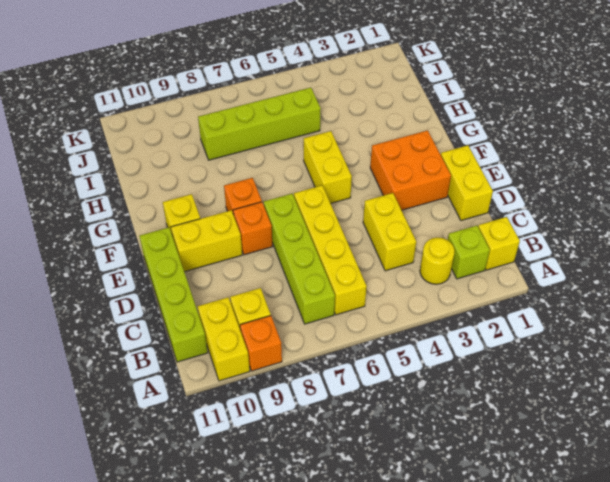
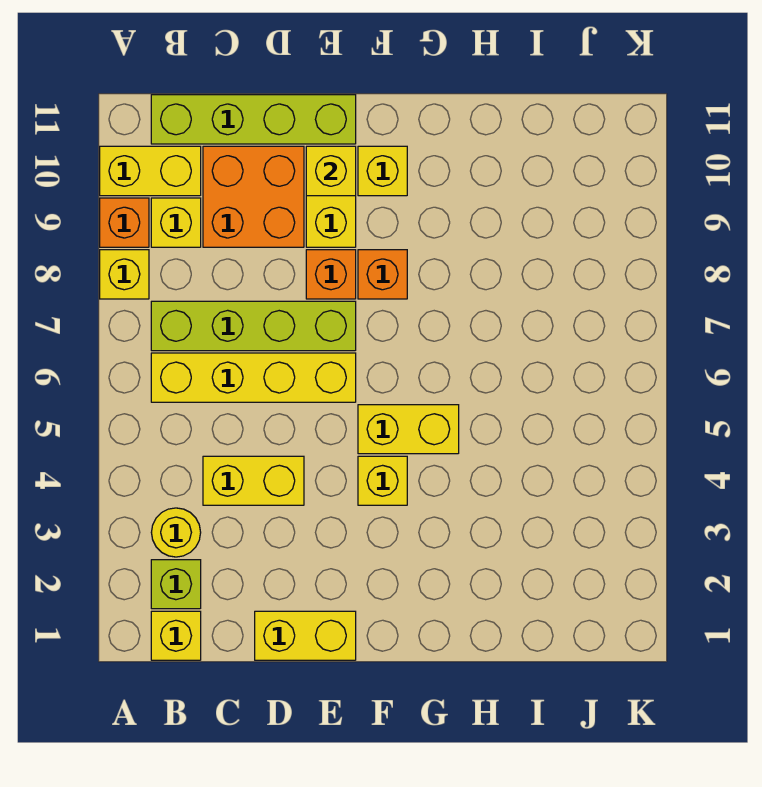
none -> yellow brick A8 level 1
orange brick E2:F3 level 1 -> orange brick C9:D10 level 1
none -> yellow brick E10 level 2
none -> yellow brick F4 level 1
lime brick I5:I8 level 1 -> none

